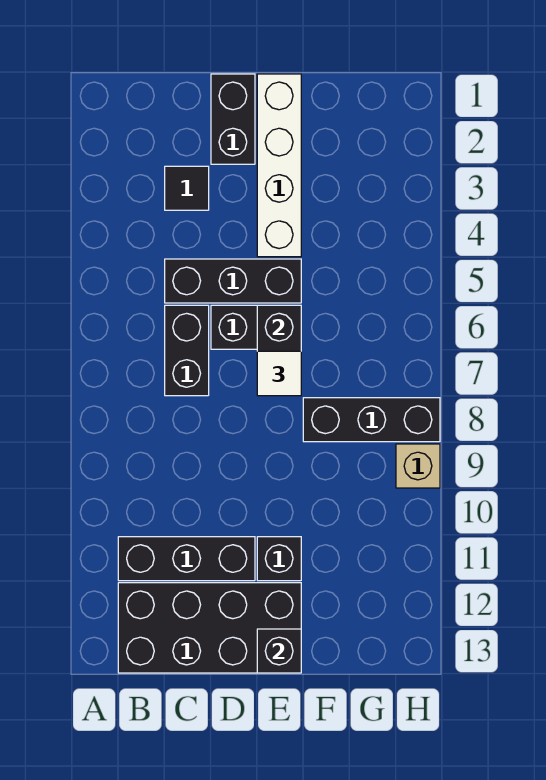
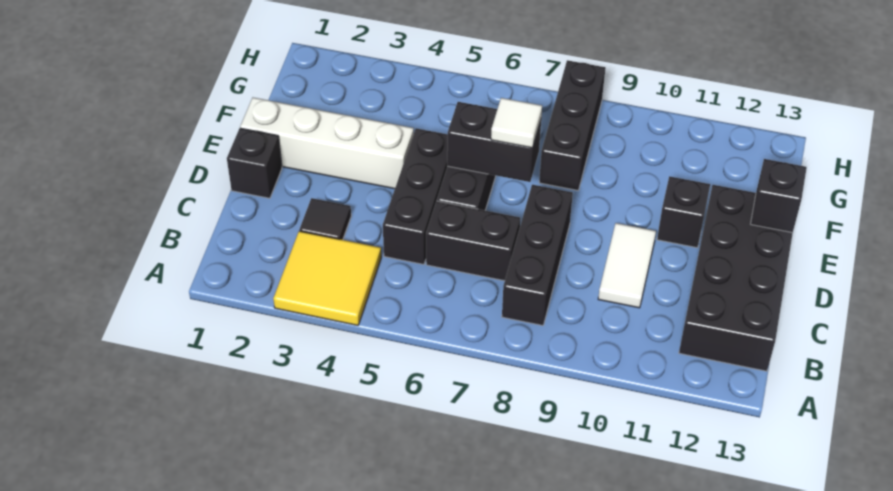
none -> yellow tile A3:B4 level 1
black brick B11:D11 level 1 -> black brick B8:D8 level 1
none -> white tile C10:D10 level 1
black brick D1:D2 level 1 -> black brick D1 level 1
tan brick H9 level 1 -> none

